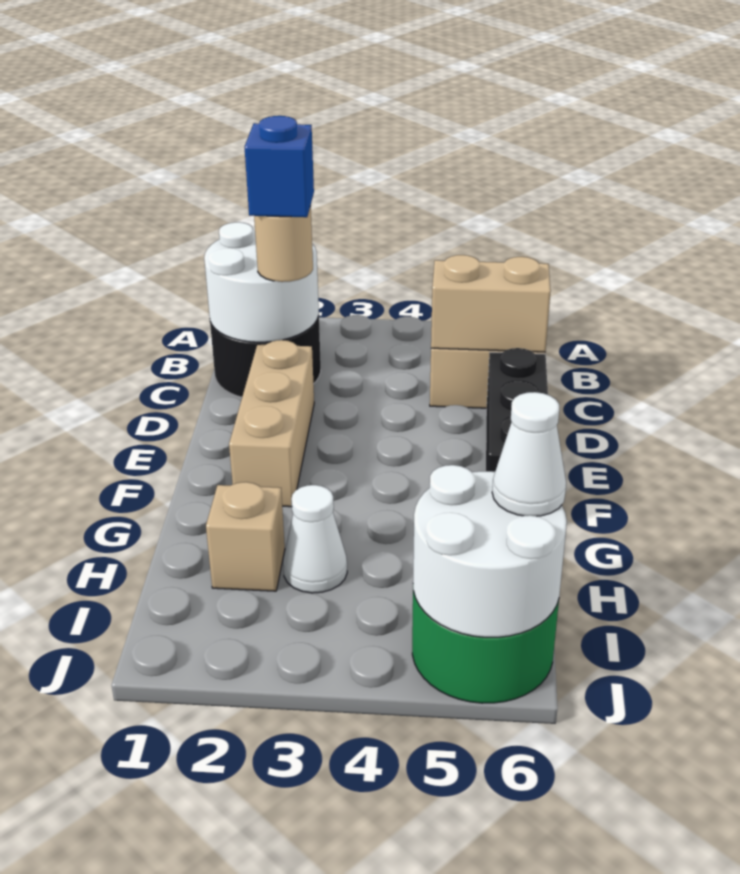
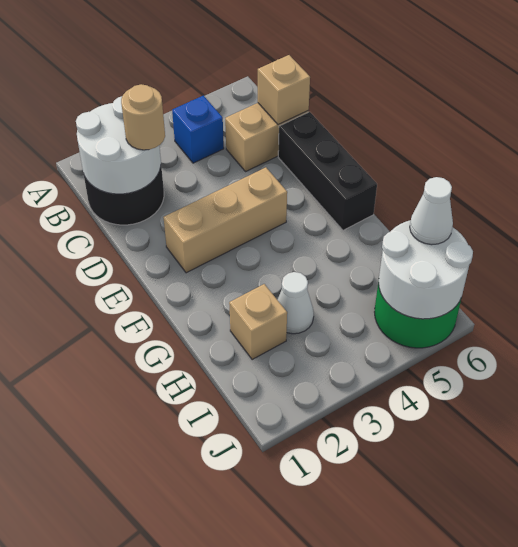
blue brick C2 level 4 -> blue brick B4 level 1
tan brick C5:C6 level 2 -> tan brick C6 level 2
tan brick D2:F2 level 1 -> tan brick E2:E4 level 1

